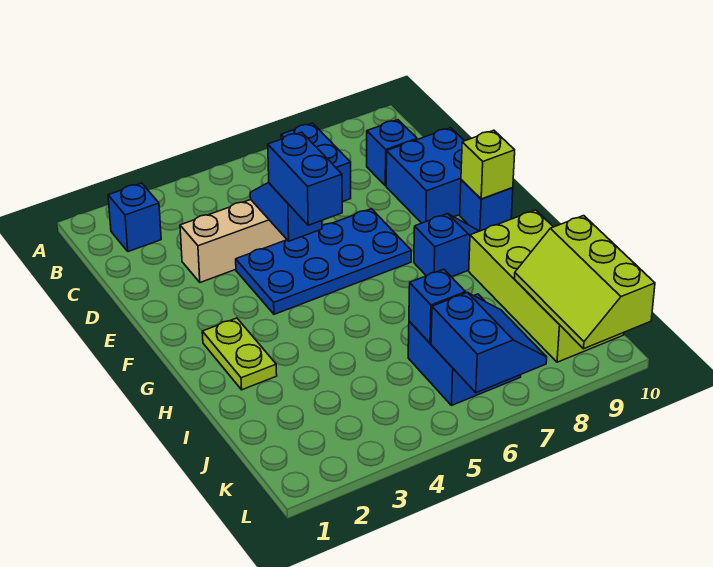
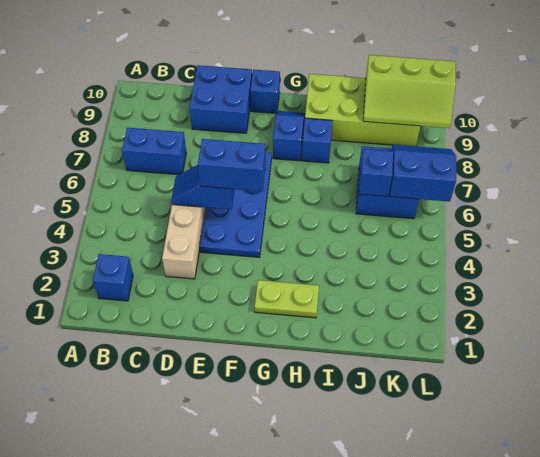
blue brick C9 level 1 -> blue brick H8 level 1
lime brick F10 level 2 -> none

